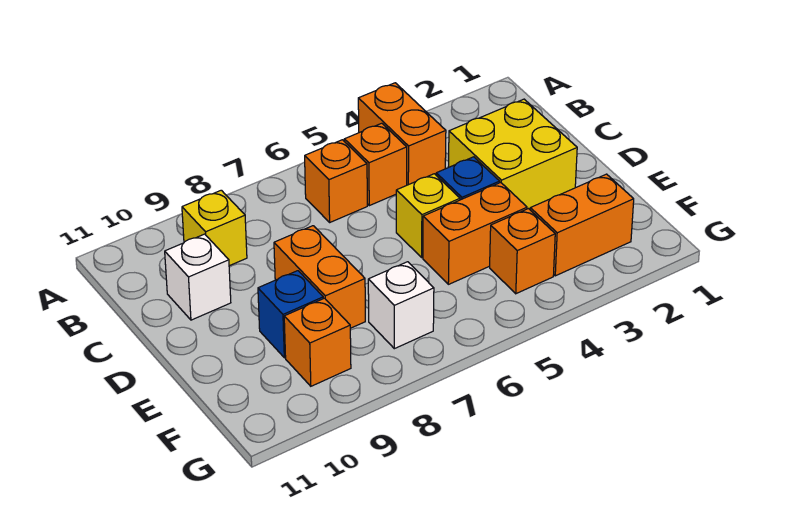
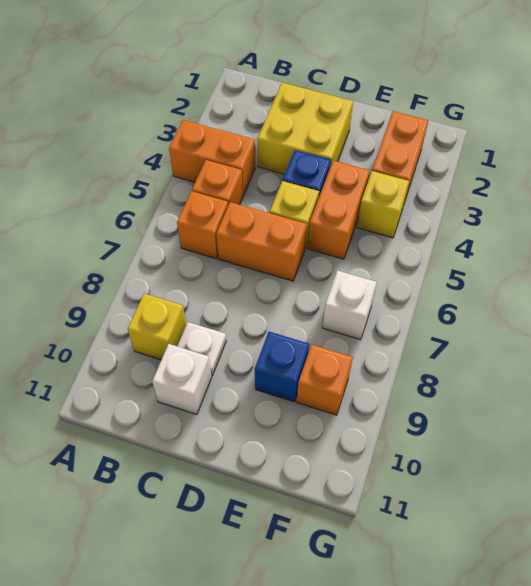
none -> white plate C9 level 1
orange brick D8:E8 level 1 -> orange brick C6:D6 level 1
orange brick F4 level 1 -> yellow brick F4 level 1

